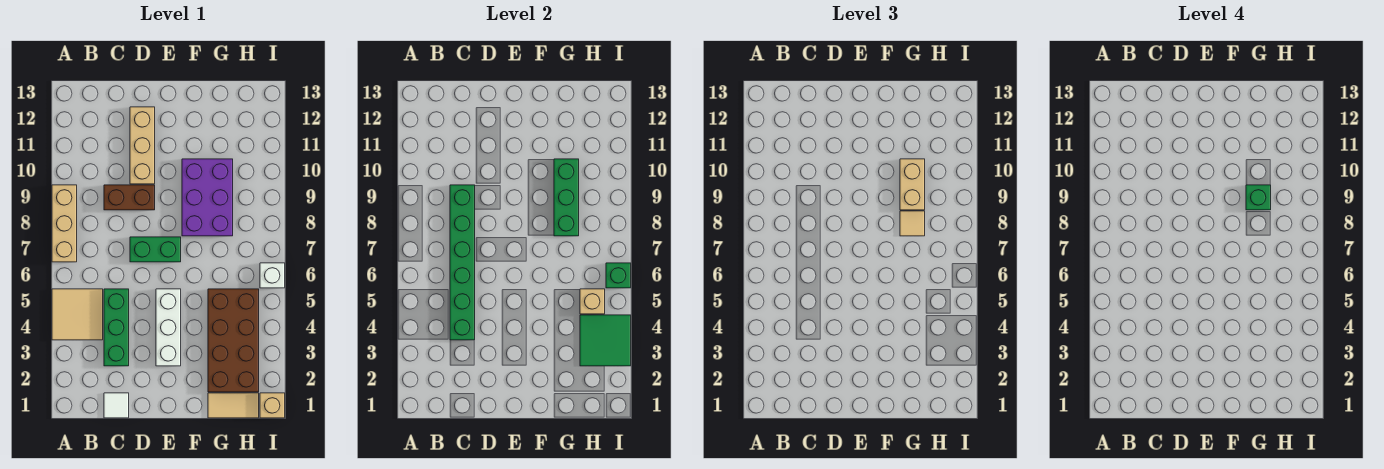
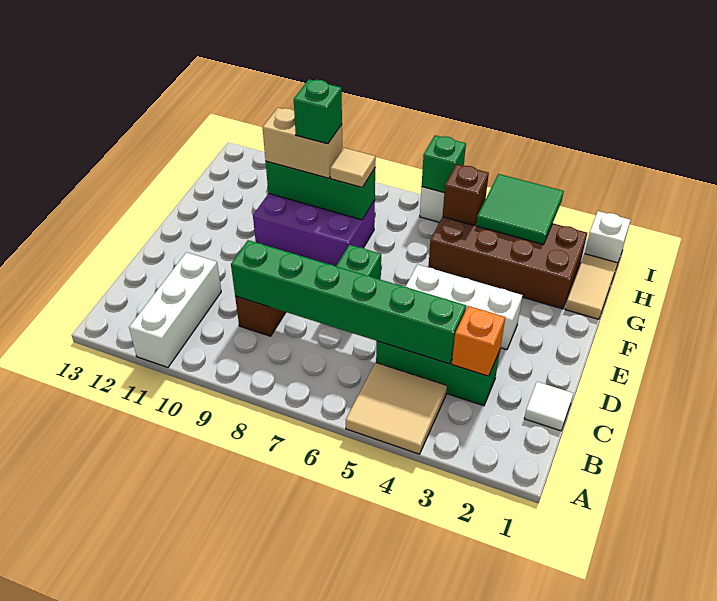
tan brick A7:A9 level 1 -> none
none -> white brick A11:C11 level 1
none -> orange brick C3 level 2
tan brick D10:D12 level 1 -> none
tan brick H5 level 2 -> brown brick H5 level 2
tan brick I1 level 1 -> white brick I1 level 1

